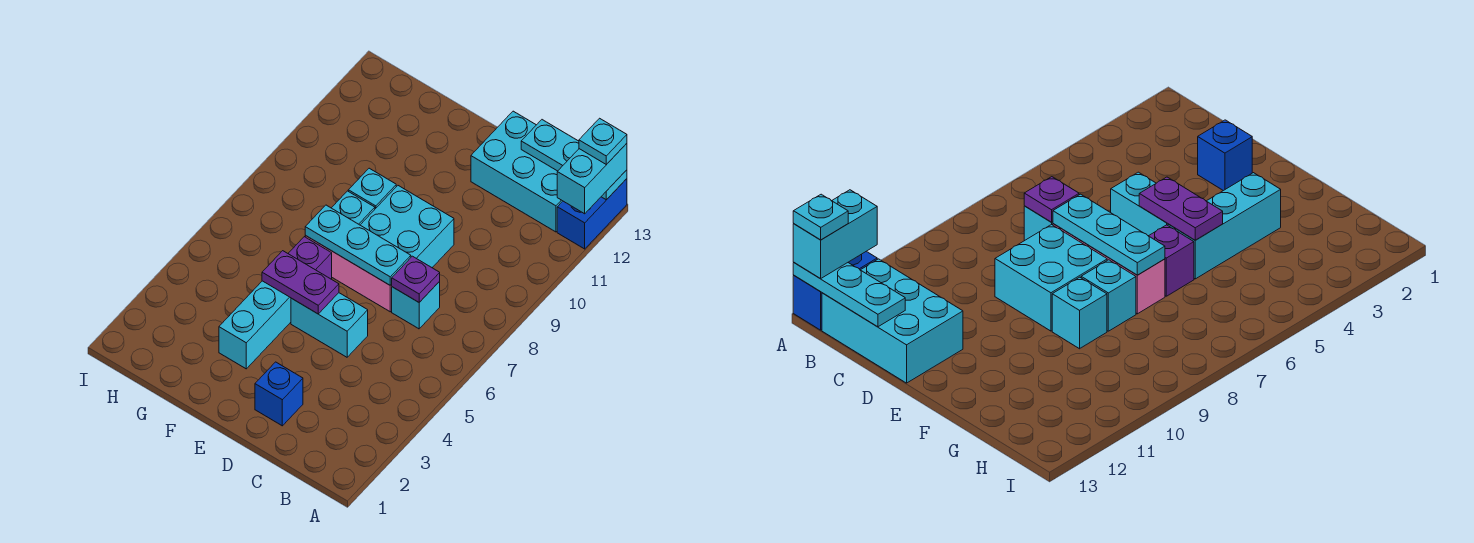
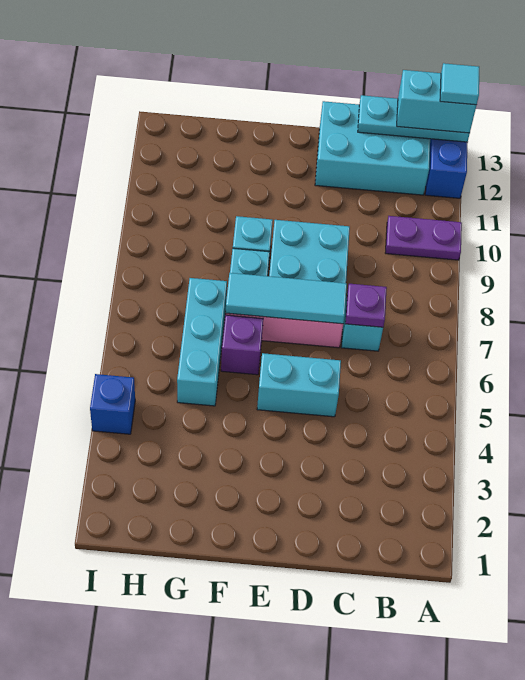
cyan brick A12:A13 level 3 -> cyan brick A13:B13 level 3
cyan plate A13 level 4 -> cyan tile A13 level 4
blue brick D2 level 1 -> blue brick I4 level 1
cyan plate D7:F7 level 2 -> cyan tile D7:F7 level 2
purple plate E5:F5 level 2 -> purple plate A10:B10 level 1
cyan brick F3:F5 level 1 -> cyan brick G5:G7 level 1

